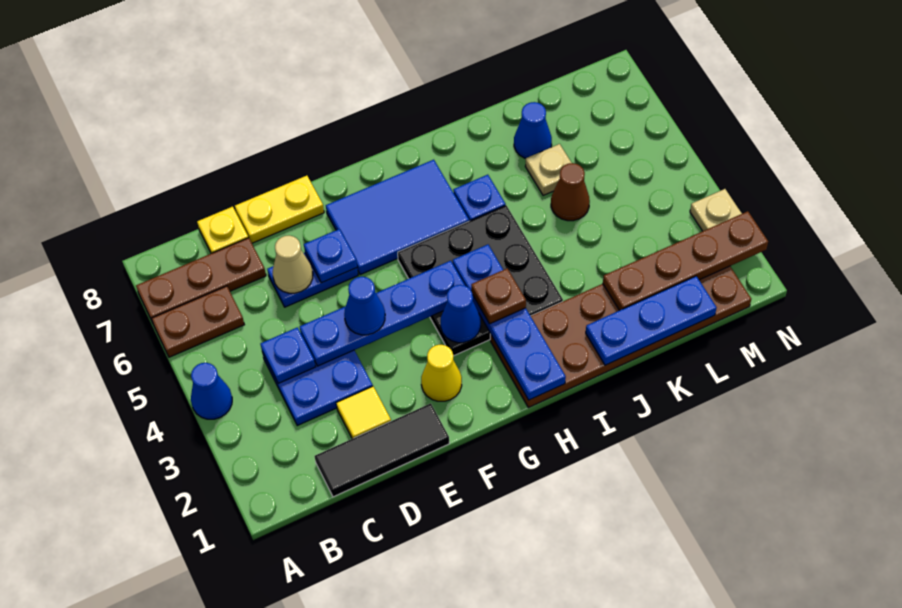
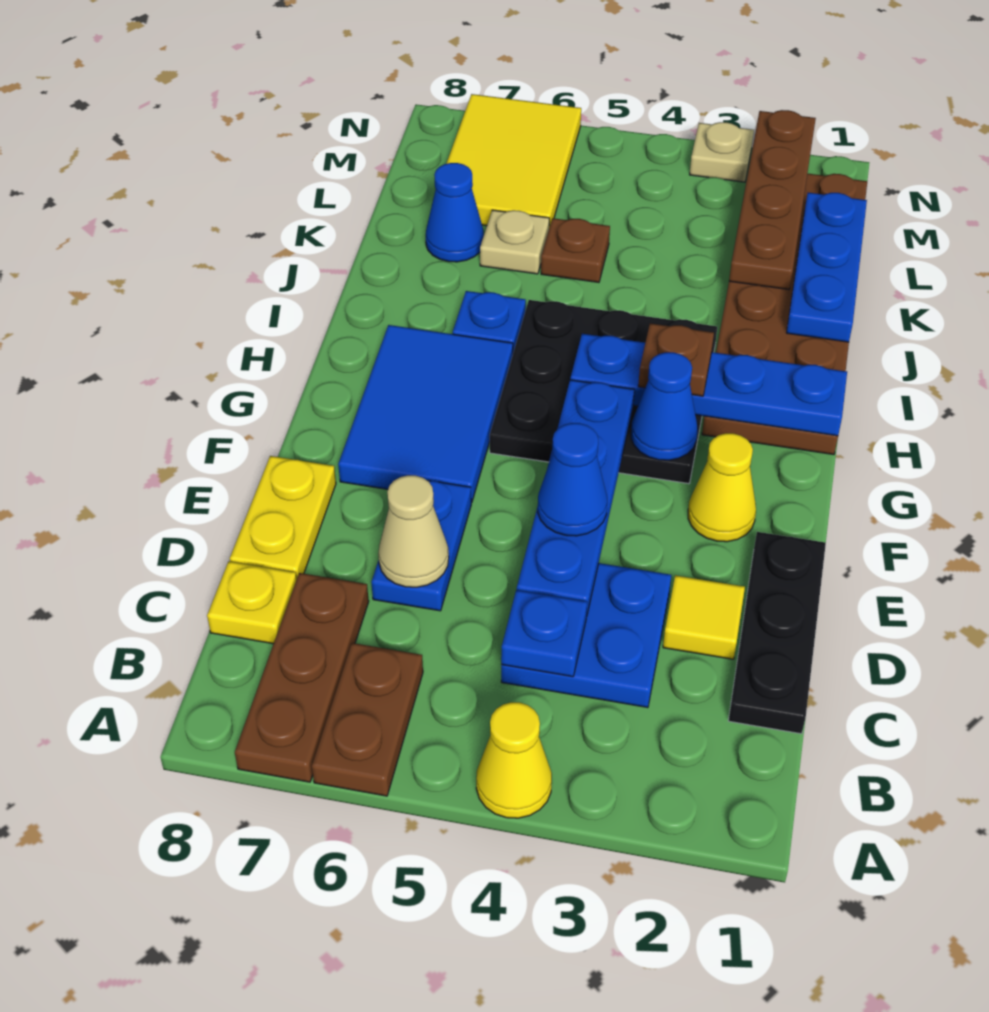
blue cone A4 level 1 -> yellow cone A4 level 1
black tile C1:E1 level 1 -> black plate C1:E1 level 1
blue plate E6 level 2 -> none
brown cone K5 level 1 -> brown plate K5 level 1
none -> yellow tile L6:N7 level 1

